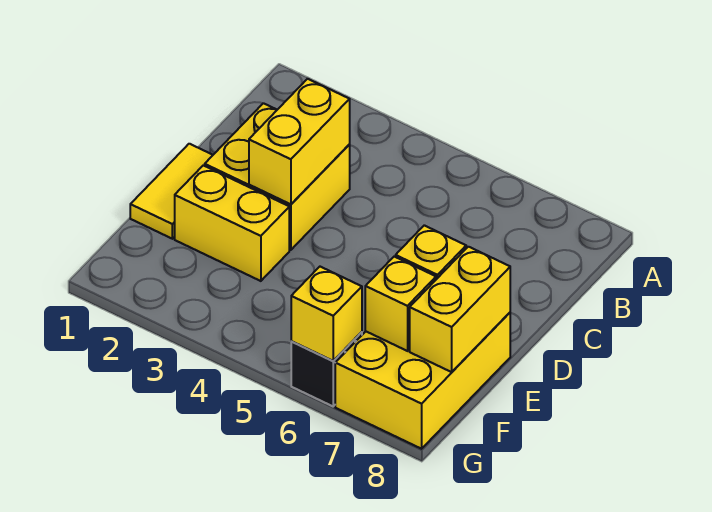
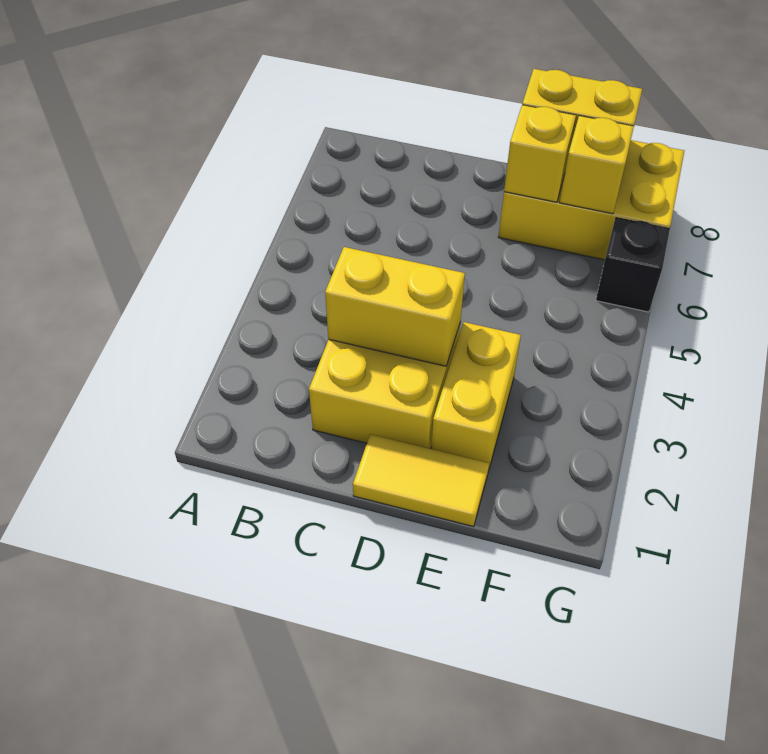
yellow brick G6 level 2 -> none

